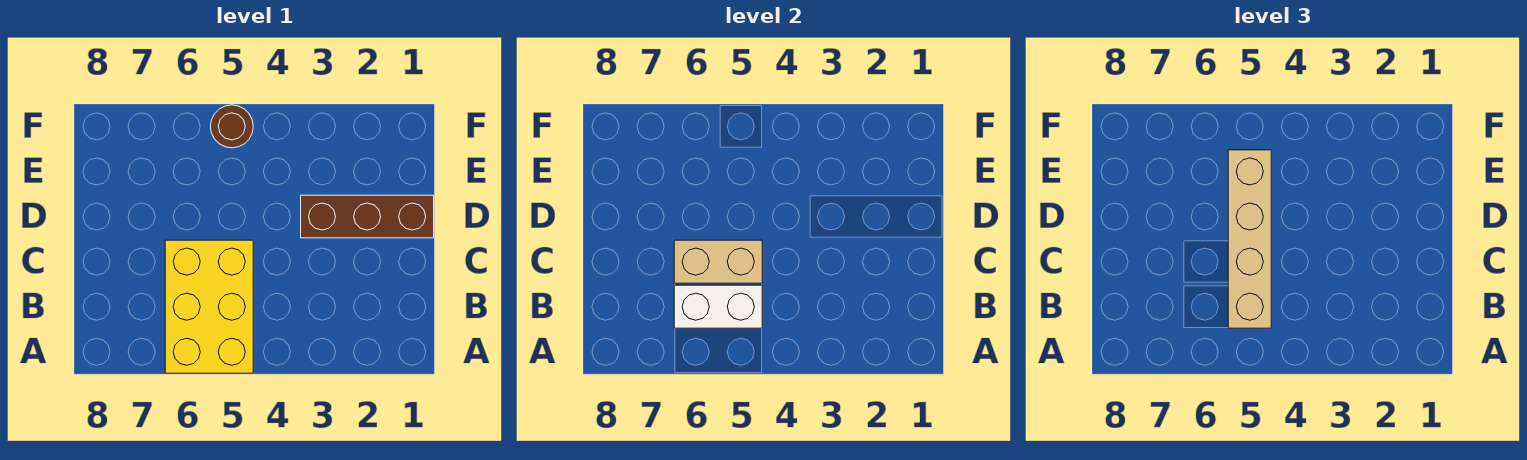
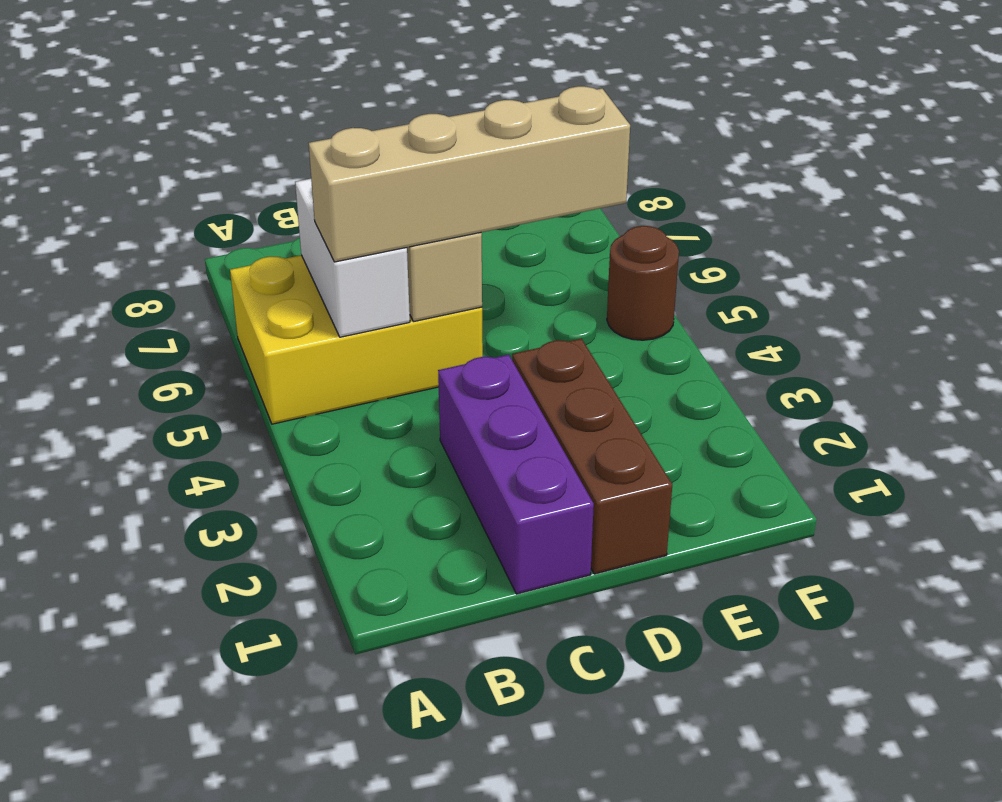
none -> purple brick C1:C3 level 1

